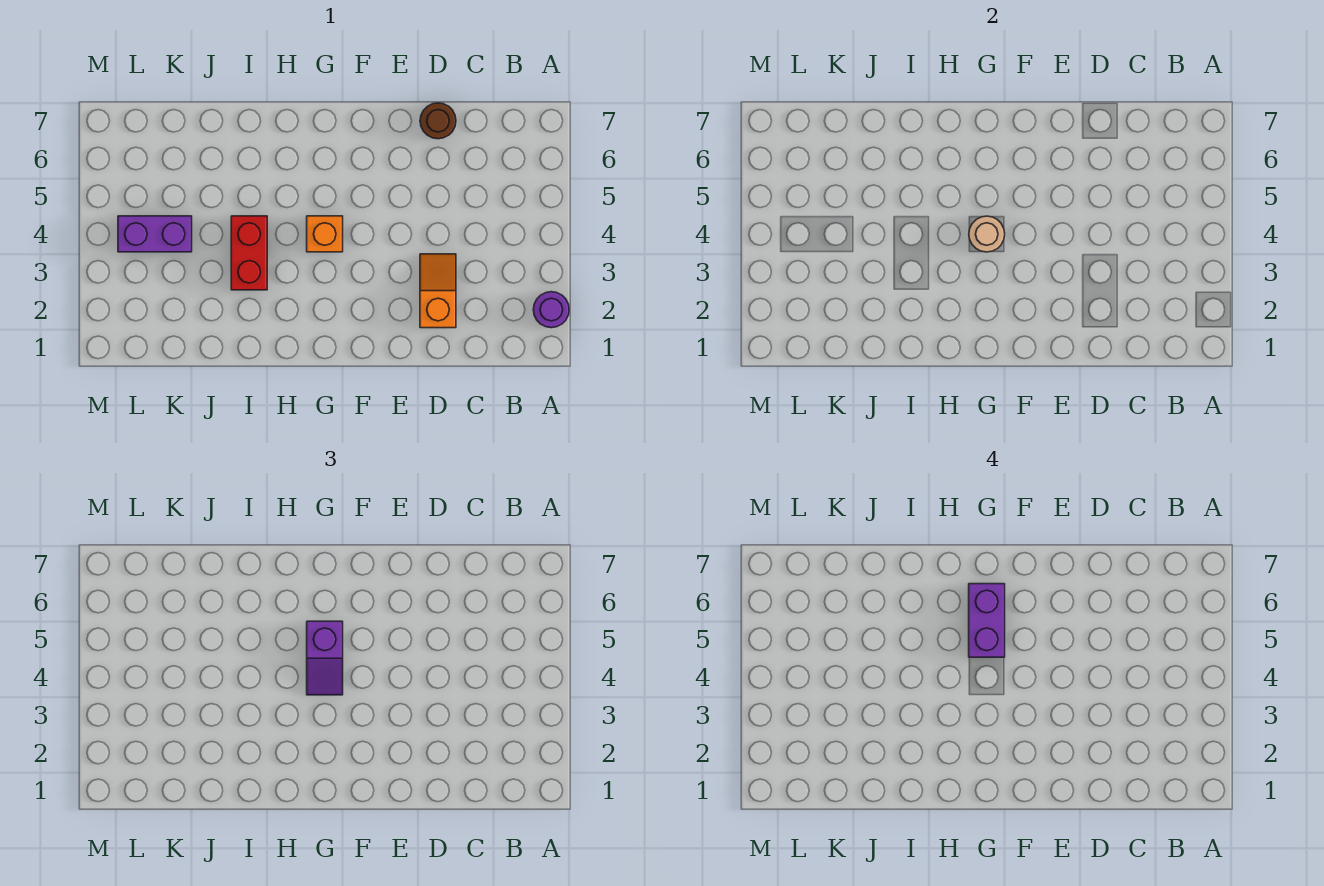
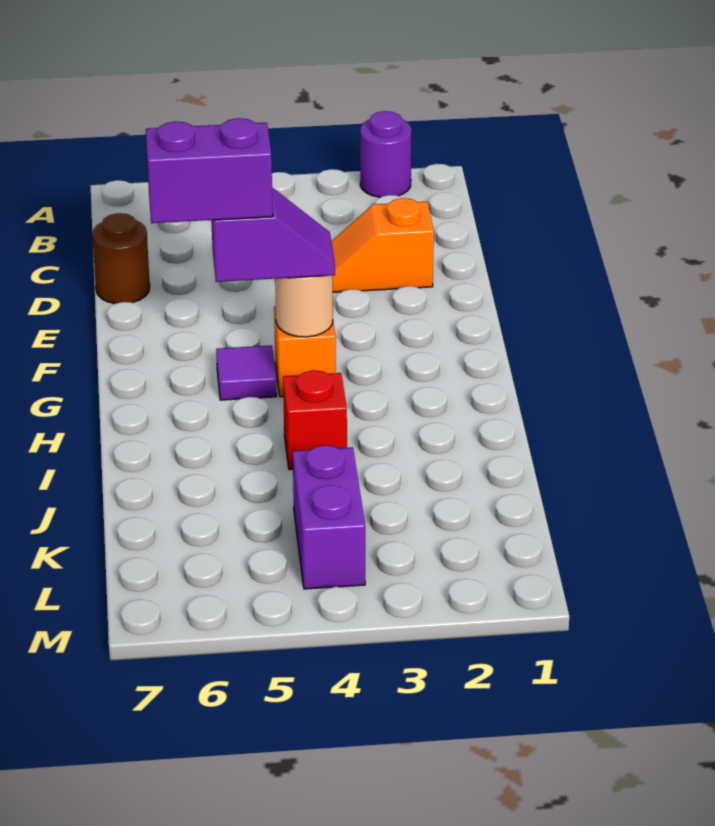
none -> purple tile G5 level 1
red brick I3:I4 level 1 -> red brick I4 level 1

